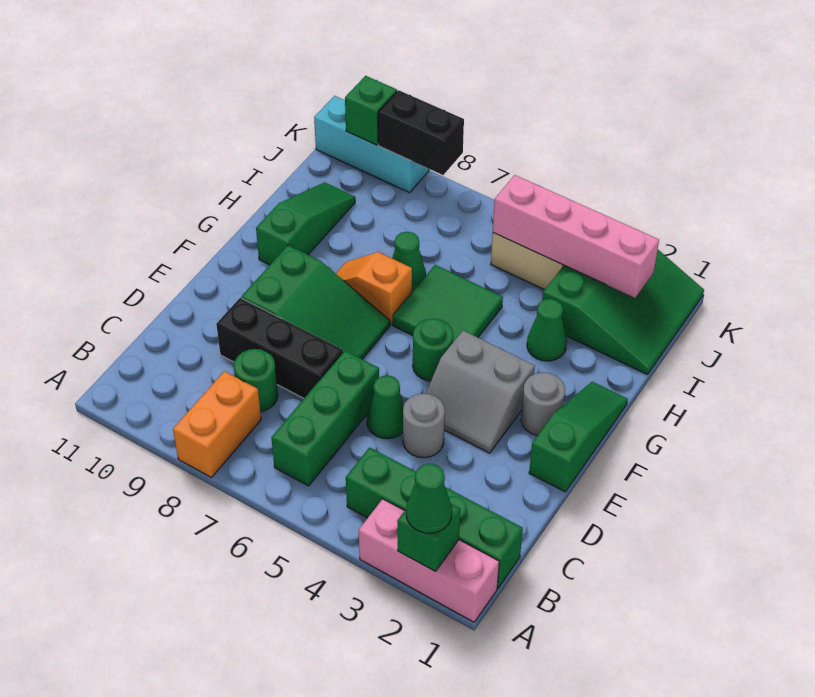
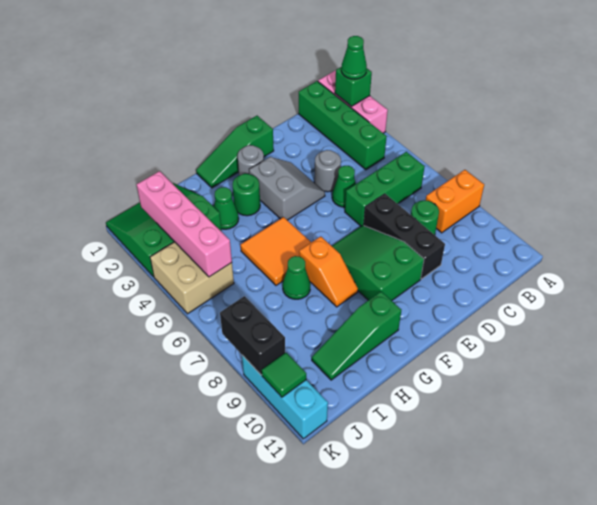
green round brick F5 level 1 -> green round brick G3 level 1
green tile G5:H6 level 1 -> orange tile G5:H6 level 1
green brick K10 level 2 -> green tile K10 level 2

